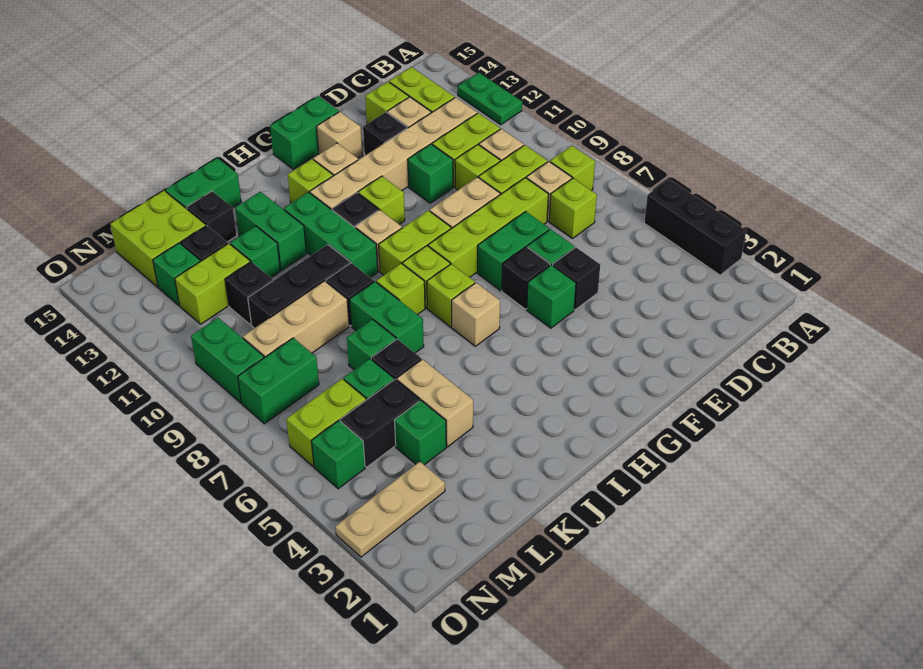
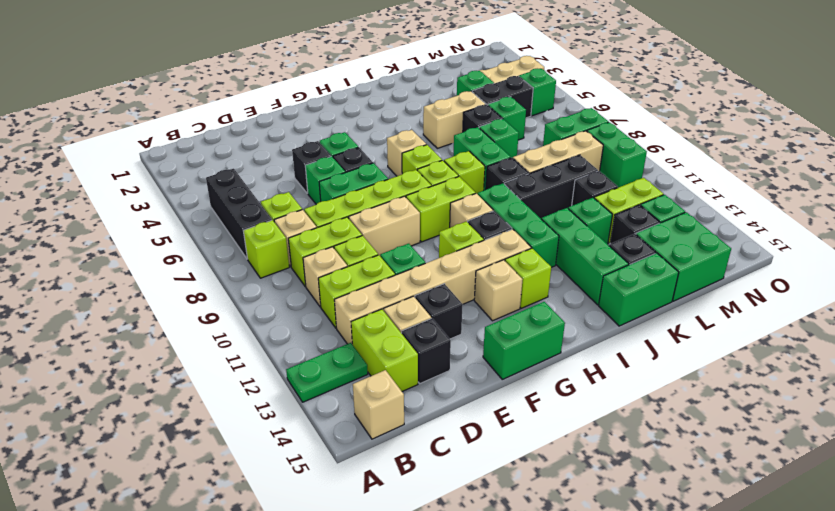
black brick A3:A5 level 1 -> black brick B5:B7 level 1
green plate A12:A13 level 1 -> green plate A13:B13 level 1
lime brick D14 level 1 -> black brick D14 level 1
tan brick F14 level 1 -> tan brick B15 level 1
green brick J12:J13 level 1 -> green brick J12:J14 level 1
tan brick K4:K5 level 1 -> tan brick J5:K5 level 1
lime brick L14:M15 level 1 -> green brick L14:M15 level 1
lime brick M6:N6 level 1 -> none

